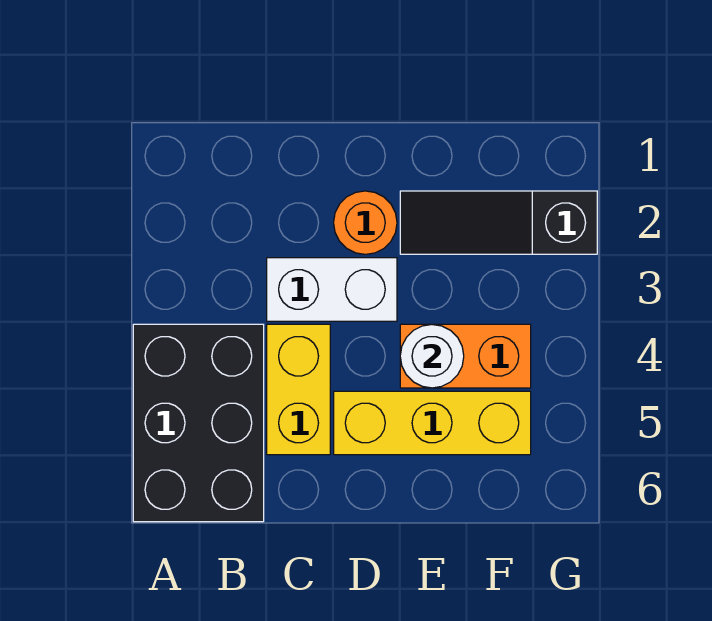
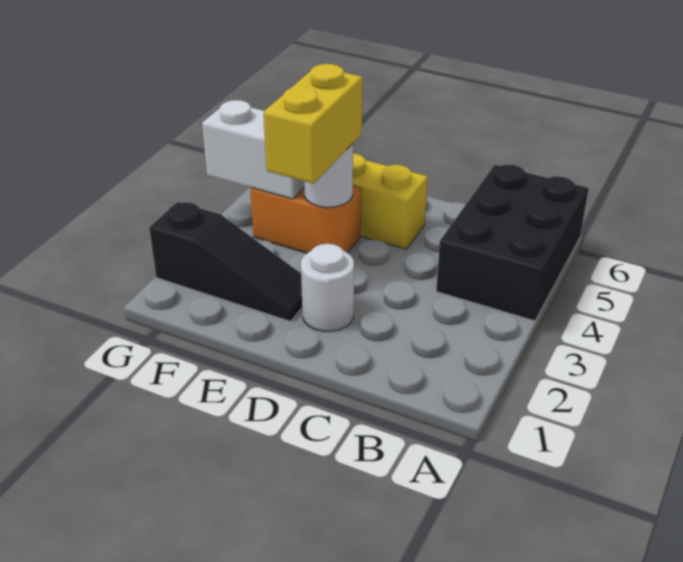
white brick C3:D3 level 1 -> white brick F4:G4 level 2
yellow brick C4:C5 level 1 -> yellow brick E3:E4 level 3
orange round brick D2 level 1 -> white round brick D2 level 1

